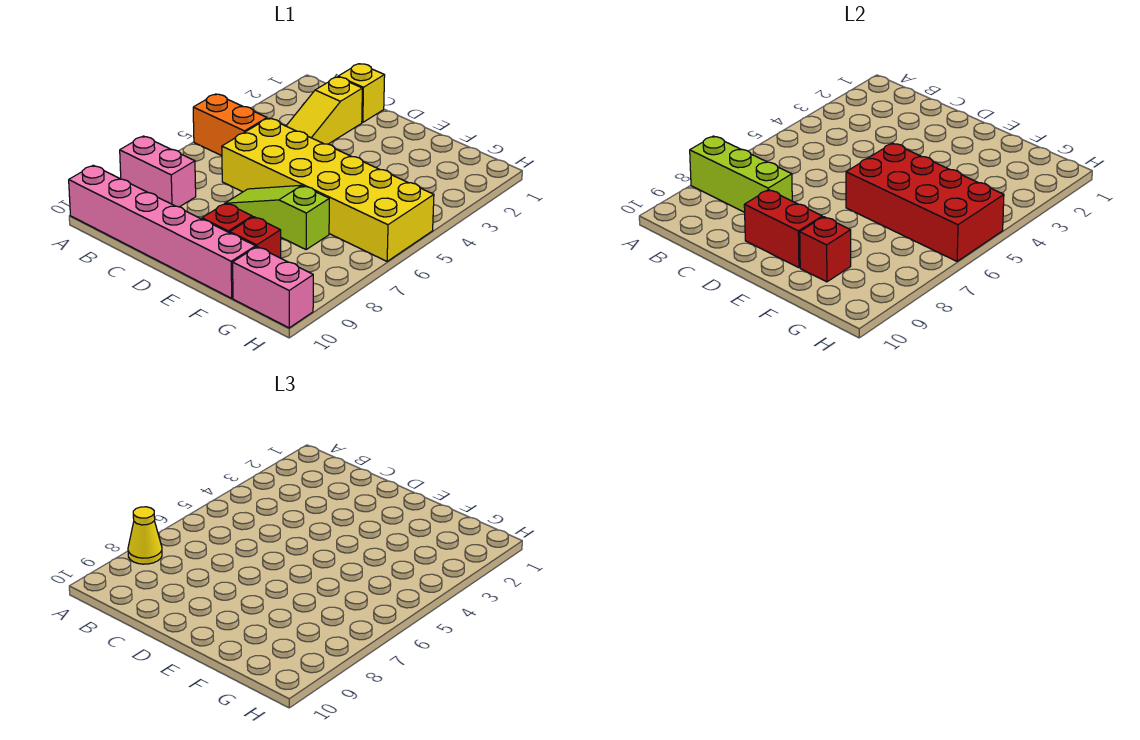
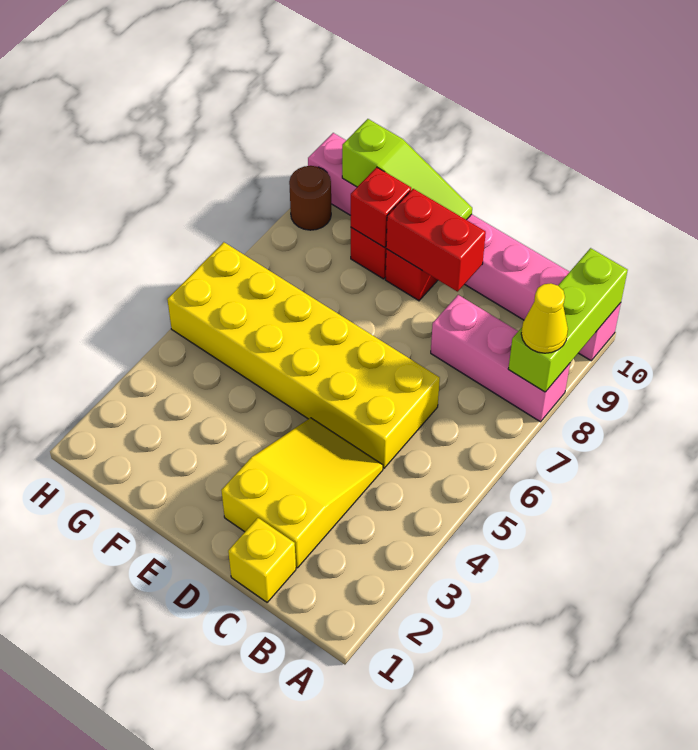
orange brick A5:B5 level 1 -> none
pink brick A8:B8 level 1 -> pink brick A8:C8 level 1
lime brick A8:C8 level 2 -> lime brick A8:A10 level 2
yellow slope C2:C4 level 1 top 2 -> yellow slope C2:D4 level 1 top 2
lime slope D7:F7 level 1 top F -> lime slope E10:G10 level 2 top G
red brick E5:H6 level 2 -> none
none -> brown round brick H9 level 1

